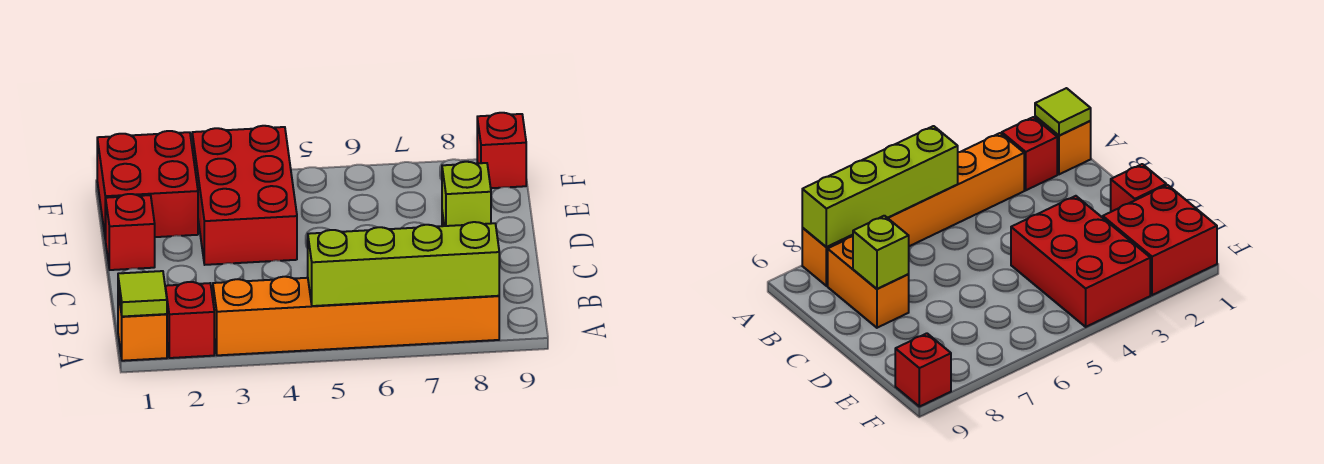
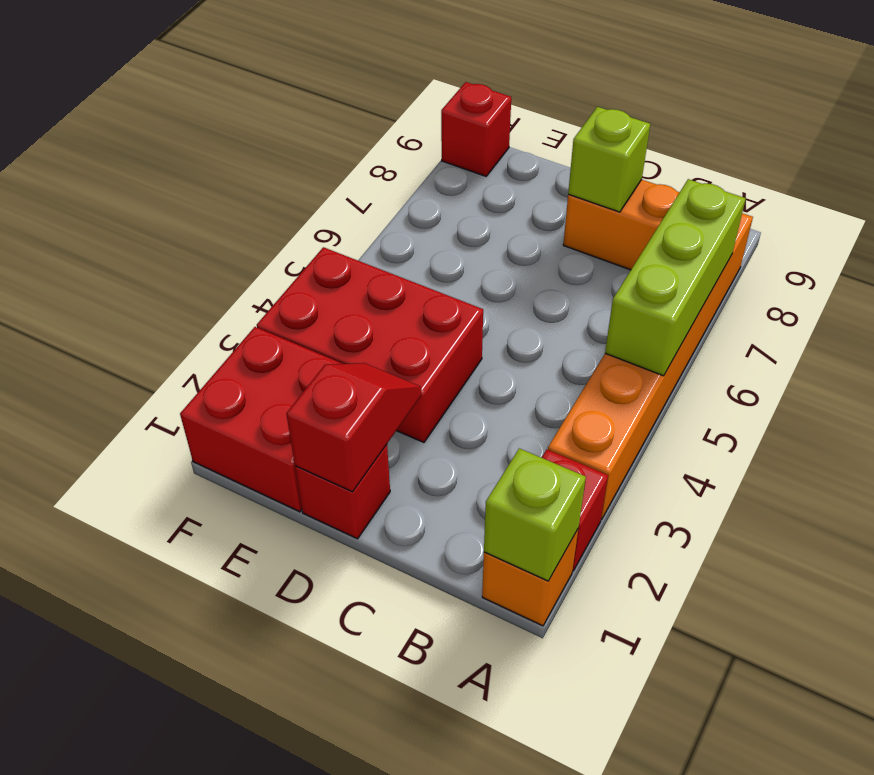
lime tile A1 level 2 -> lime brick A1 level 2
lime brick A5:A8 level 2 -> lime brick A5:A7 level 2
none -> red slope D1:D2 level 2 top 1

